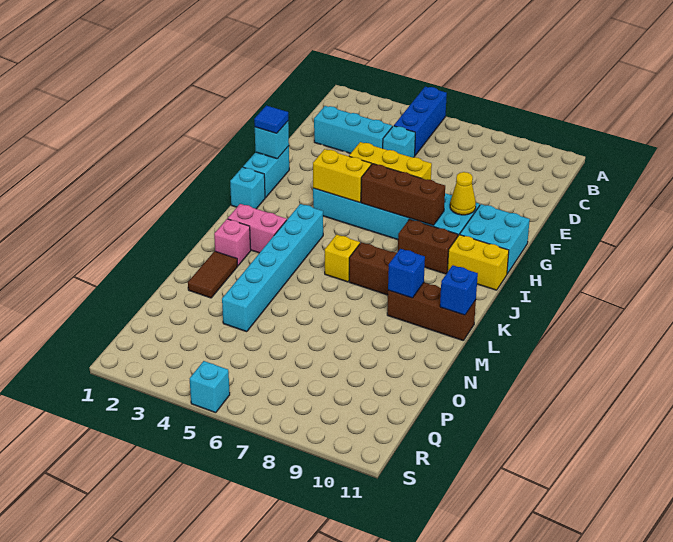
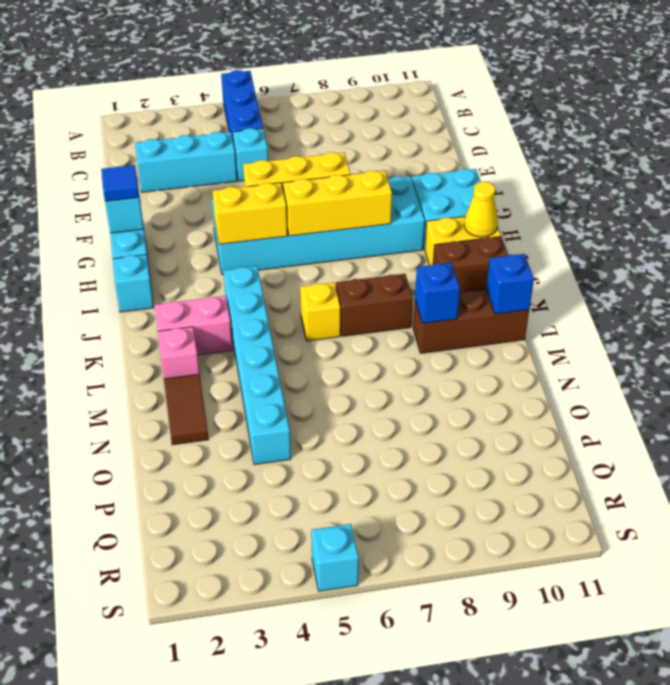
yellow cone G9 level 2 -> yellow cone I11 level 2
brown brick H6:H8 level 2 -> yellow brick H6:H8 level 2
brown brick I8:I9 level 1 -> brown brick J10:J11 level 1

